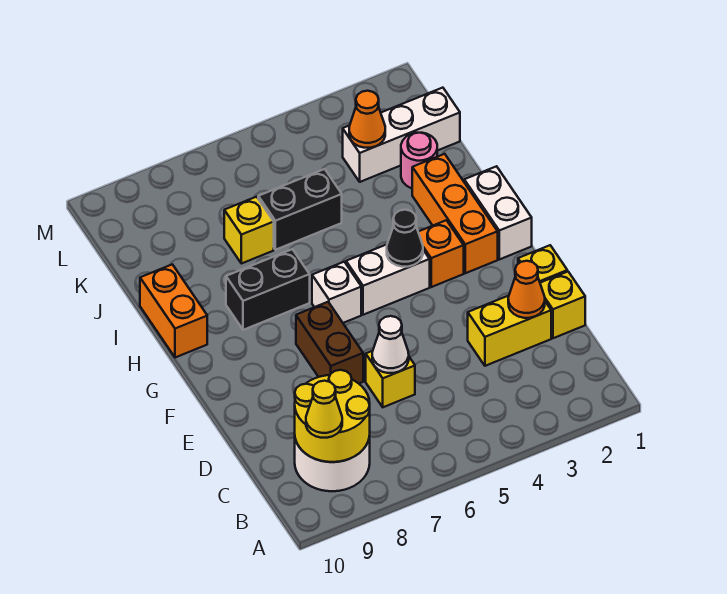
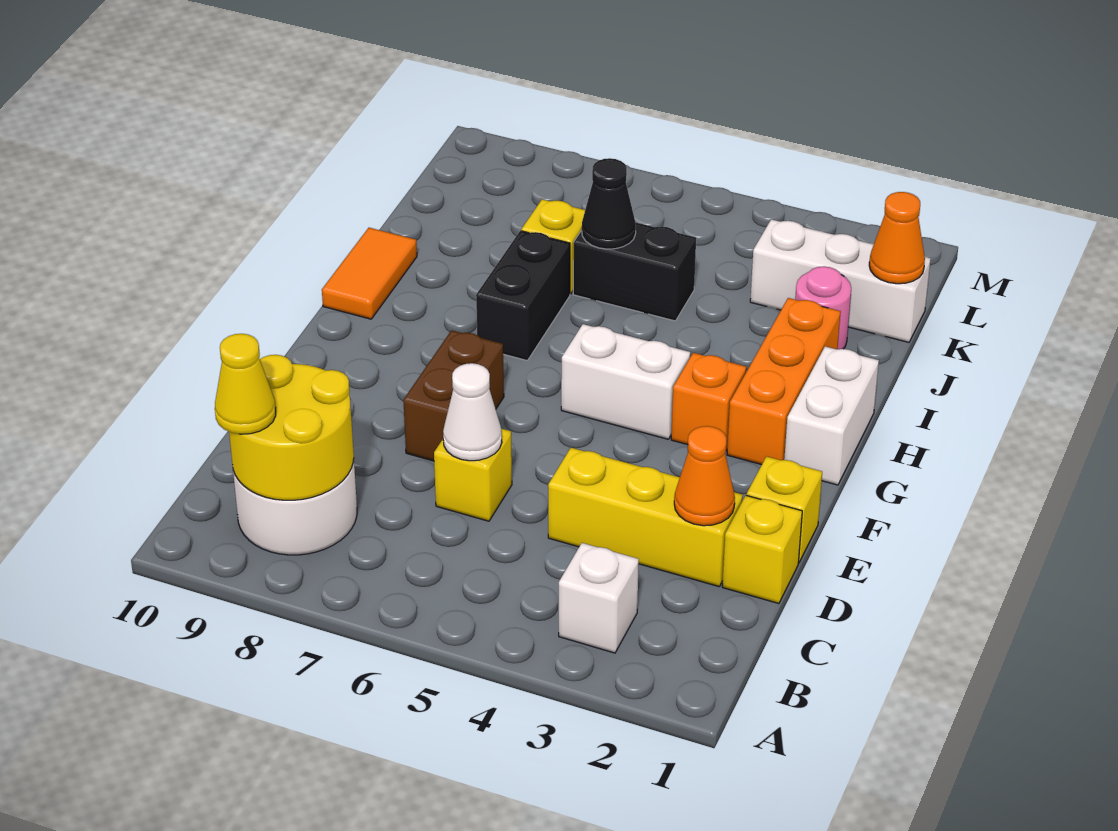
yellow brick D2:D3 level 1 -> yellow brick D2:D4 level 1
black cone G4 level 2 -> black cone J6 level 2
white brick G6 level 1 -> white brick B3 level 1
black brick H7:H8 level 1 -> black brick H7:I7 level 1
orange brick H10:I10 level 1 -> orange tile H10:I10 level 1
orange cone K3 level 2 -> orange cone K1 level 2

